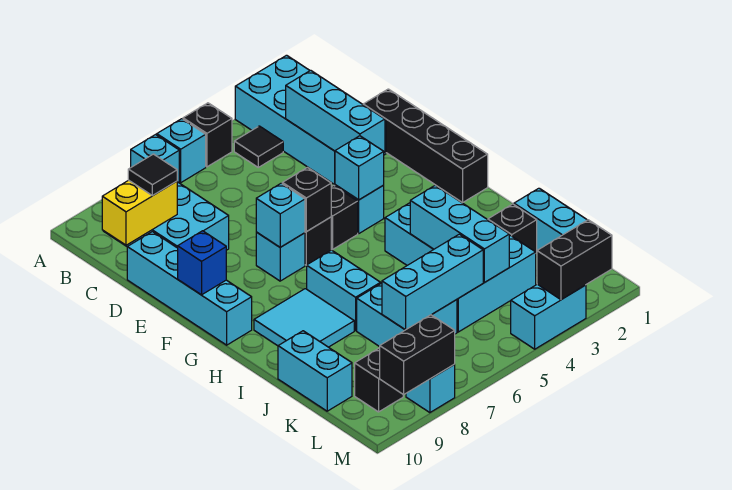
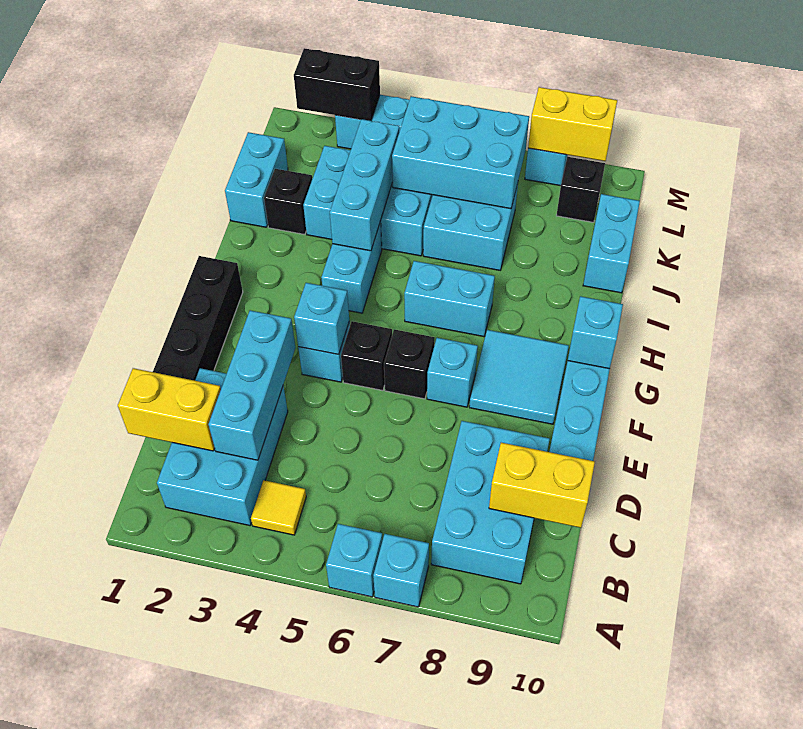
cyan brick A2:D3 level 1 -> cyan brick B2:D3 level 1
black brick A5 level 1 -> none
black tile B4 level 1 -> yellow tile B4 level 1
none -> yellow brick C1:C2 level 2
black tile C9 level 3 -> none
black brick F6 level 2 -> none
cyan brick F7 level 2 -> cyan brick G10 level 2
blue brick F10 level 2 -> none
cyan brick H7:I7 level 1 -> cyan brick H6:H7 level 1
cyan tile H8:I9 level 1 -> cyan tile F8:G9 level 1
cyan brick K5:K7 level 2 -> cyan brick K5:L7 level 2
black brick M8:M9 level 2 -> yellow brick M8:M9 level 2

